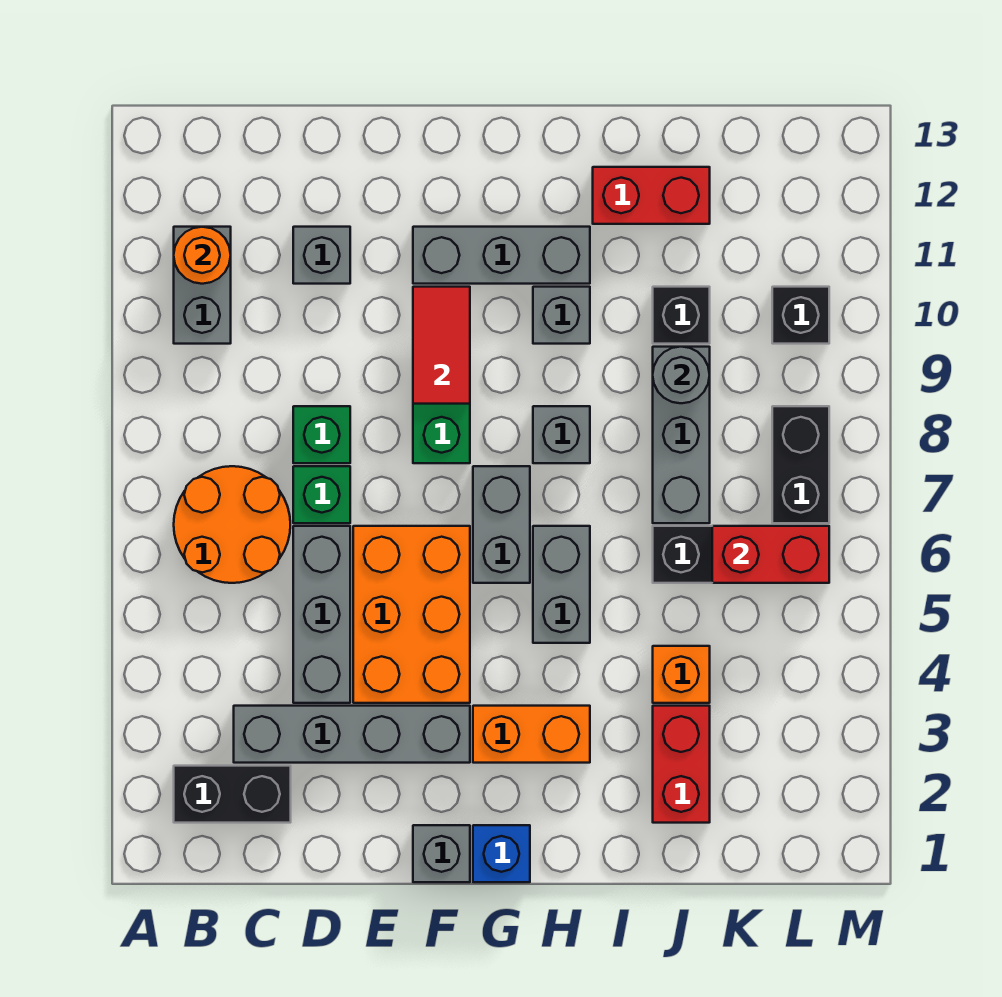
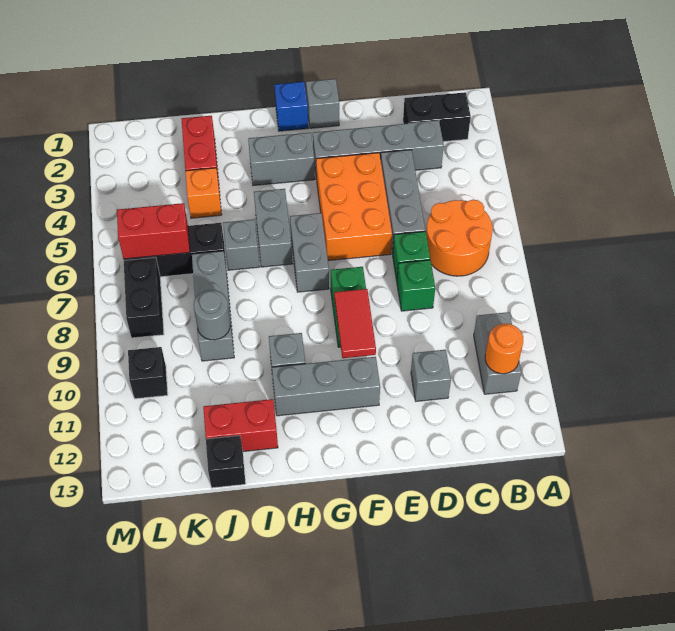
orange brick G3:H3 level 1 -> grey brick G3:H3 level 1
grey brick H8 level 1 -> grey brick I6 level 1
black brick J10 level 1 -> black brick J13 level 1

